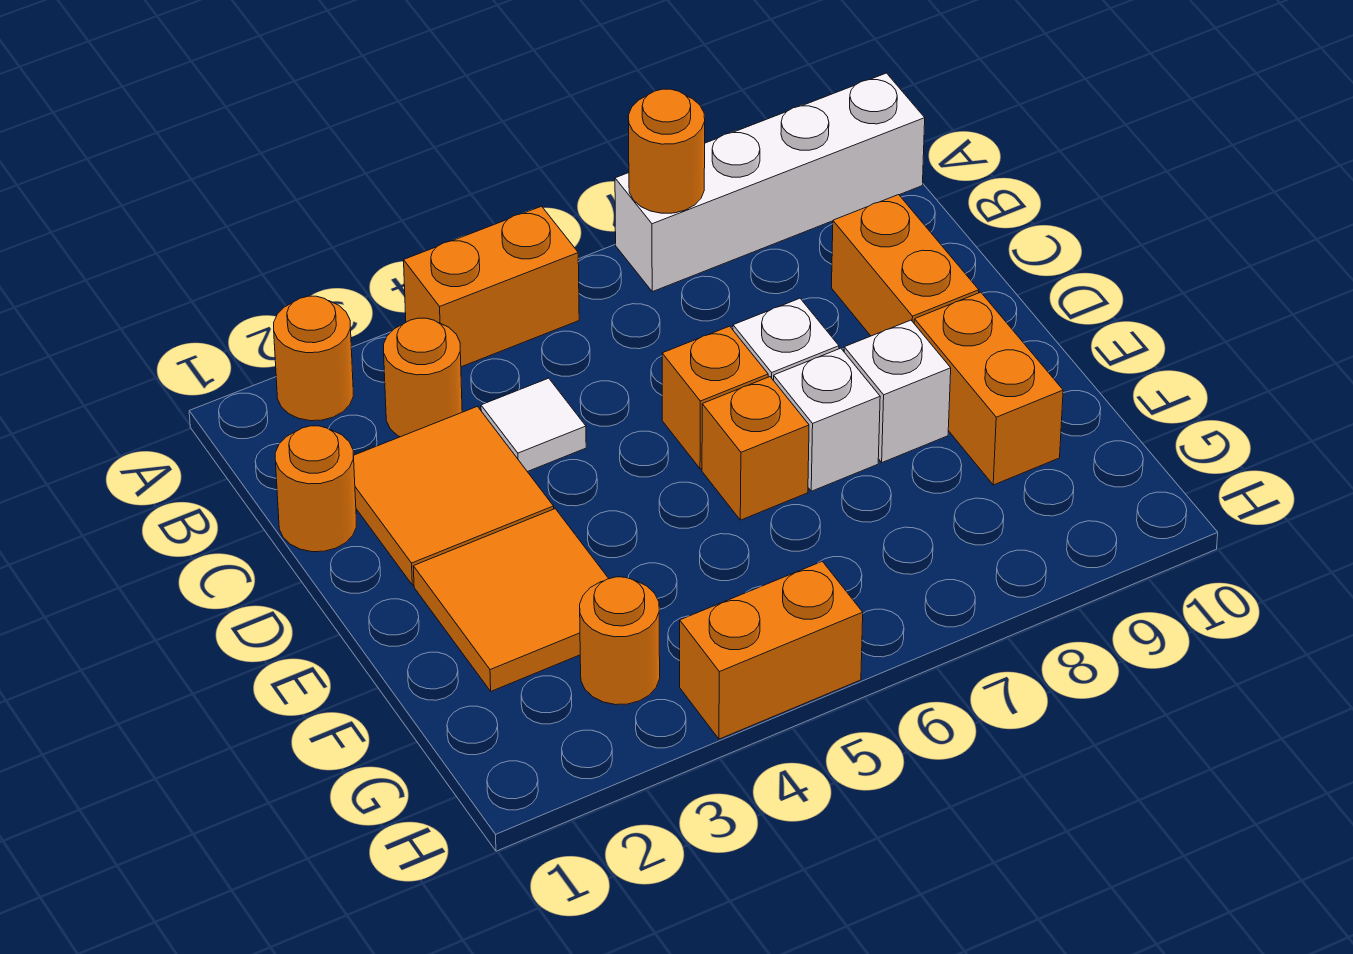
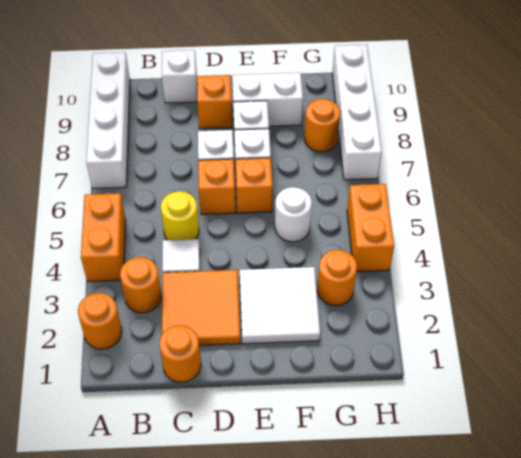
orange round brick A7 level 2 -> orange round brick G8 level 1
none -> yellow round brick C5 level 1
orange brick C9:D9 level 1 -> orange brick D9 level 1
none -> white brick C10 level 1
orange tile E2:F3 level 1 -> white tile E2:F3 level 1
orange brick E9:F9 level 1 -> white brick E9:F9 level 1
none -> white round brick F5 level 1
none -> white brick H7:H10 level 1

